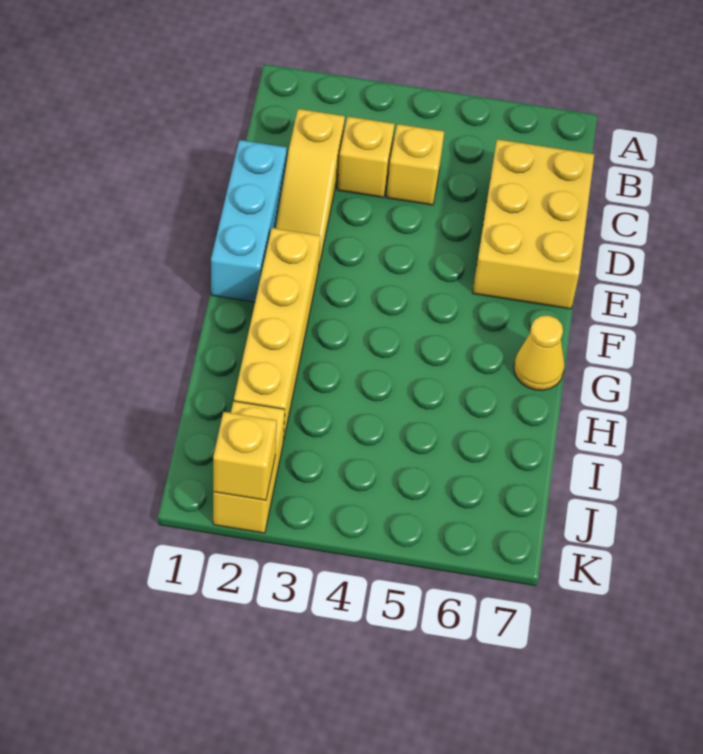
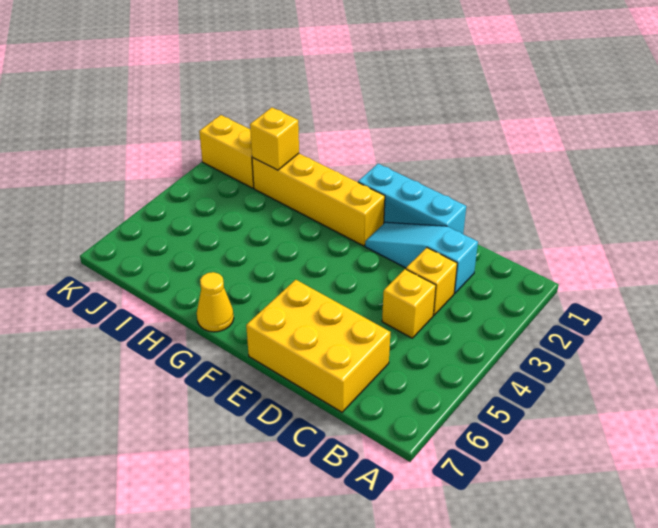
yellow slope C2:E2 level 1 top C -> cyan slope C2:E2 level 1 top C
yellow brick K2 level 2 -> yellow brick I2 level 2

